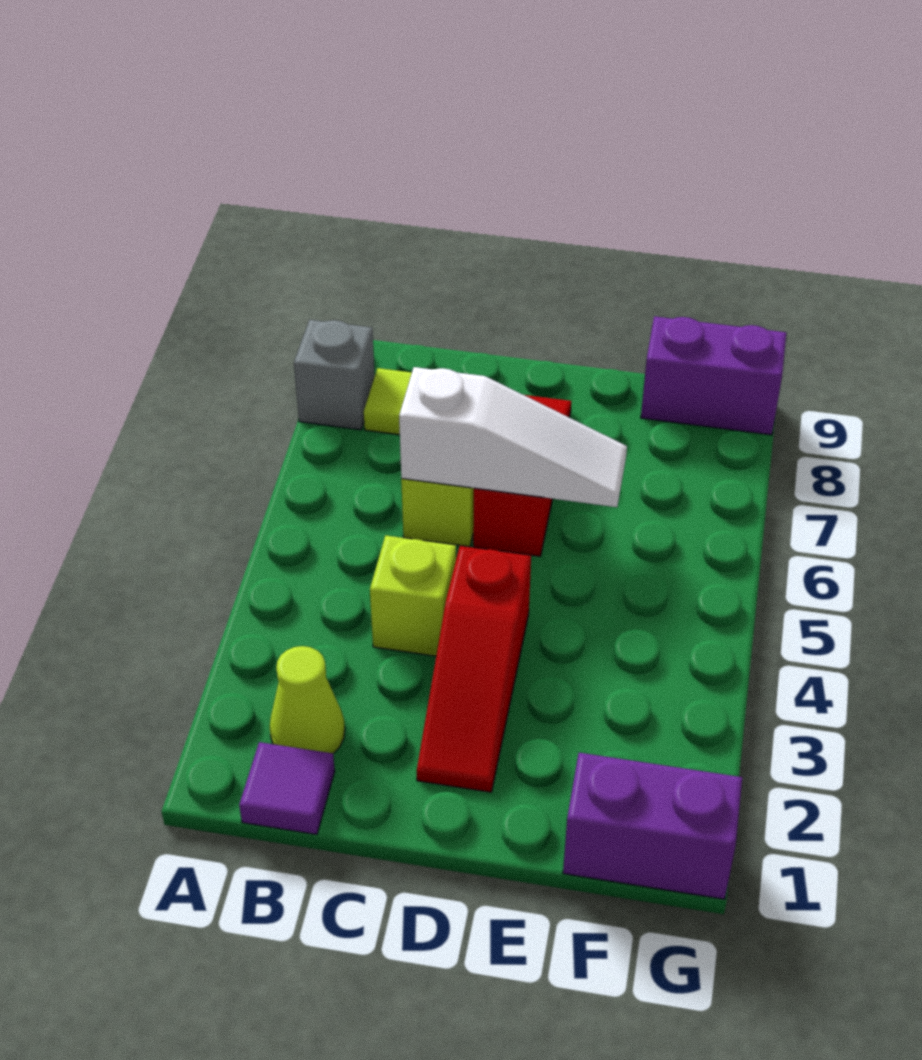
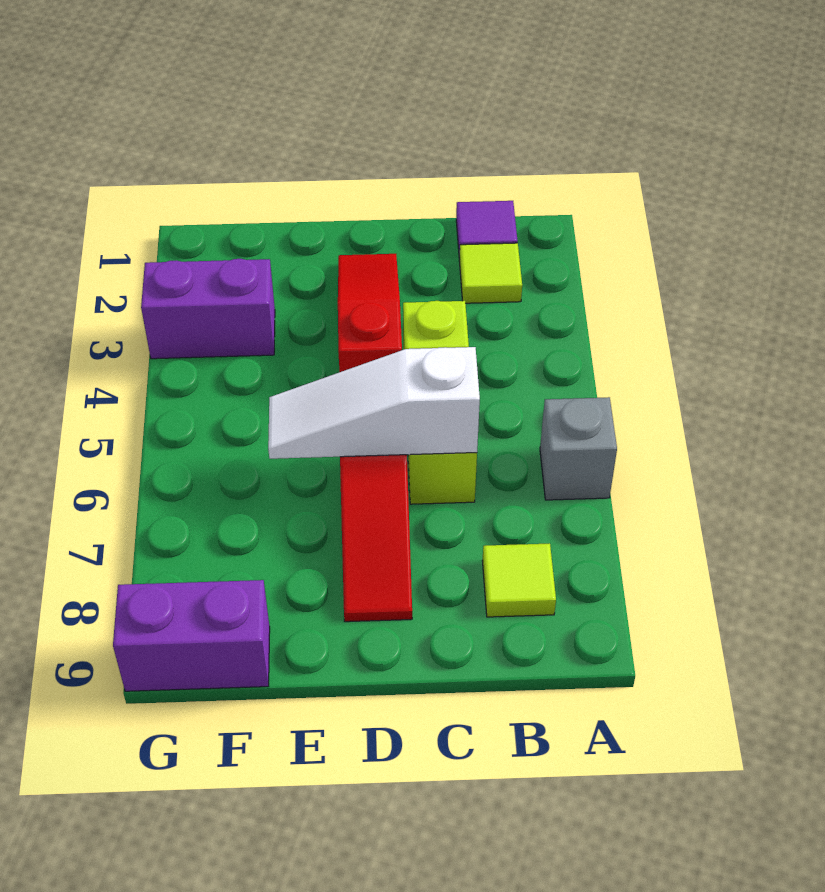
grey brick A8 level 1 -> grey brick A6 level 1
lime cone B2 level 1 -> lime tile B2 level 1
purple brick F1:G1 level 1 -> purple brick F3:G3 level 1

